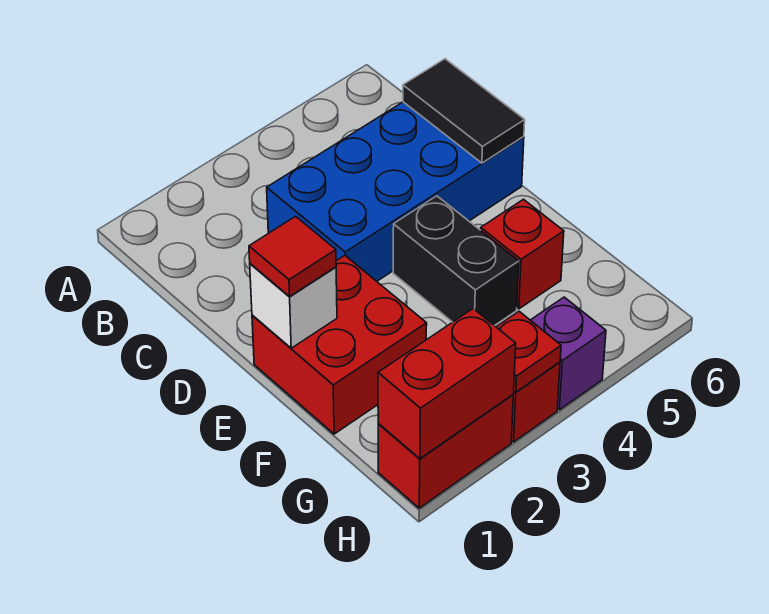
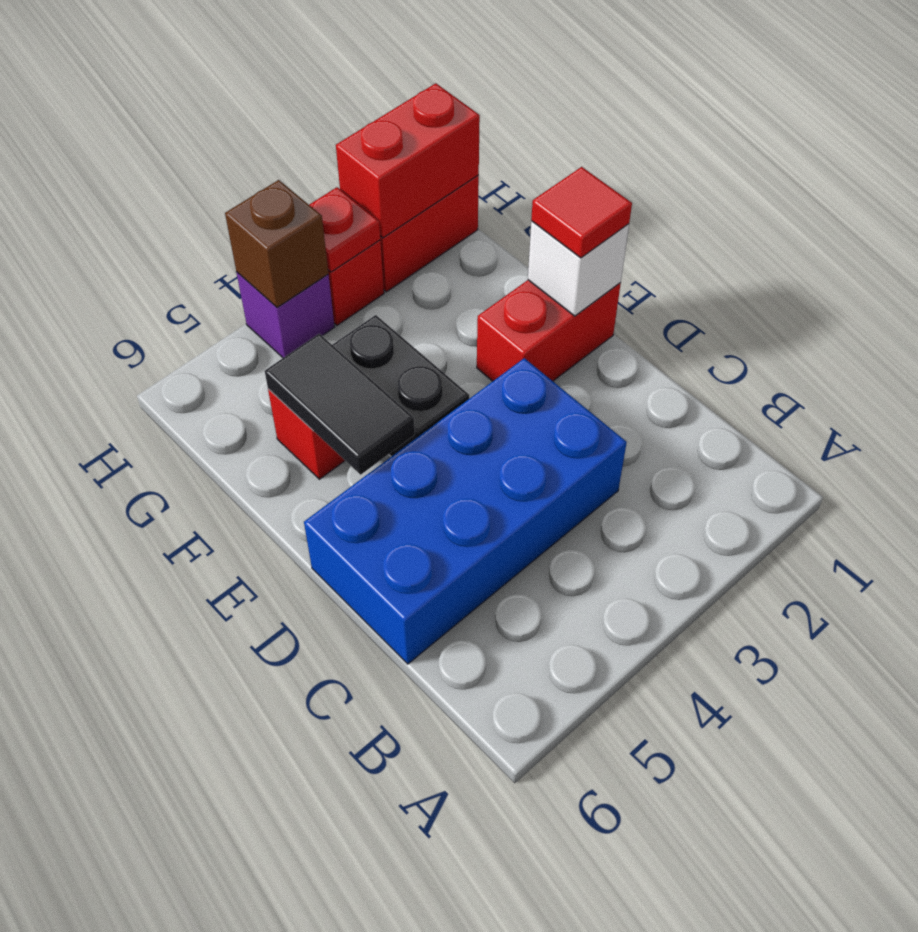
black tile C6:D6 level 2 -> black tile E5:F5 level 2
red brick E1:F2 level 1 -> red brick E1:E2 level 1
none -> brown brick H4 level 2

